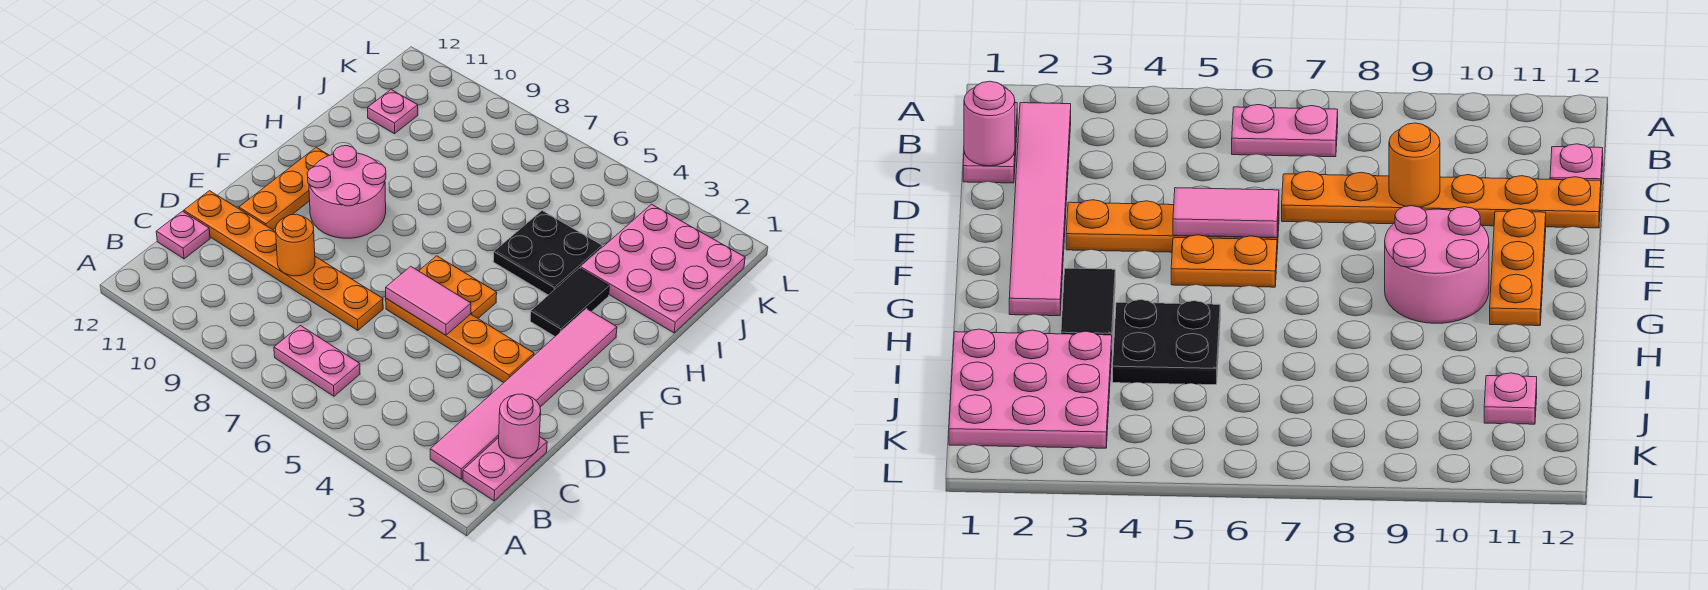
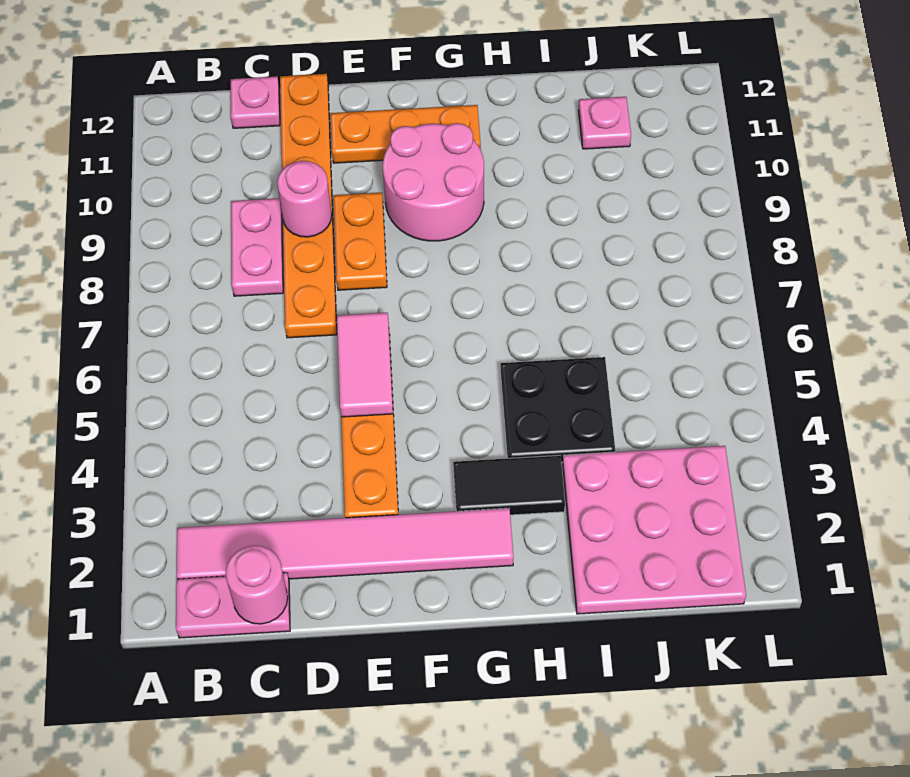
pink plate B6:B7 level 1 -> pink plate C8:C9 level 1
orange round brick D9 level 2 -> pink round brick D9 level 2
orange plate F5:F6 level 1 -> orange plate E8:E9 level 1

